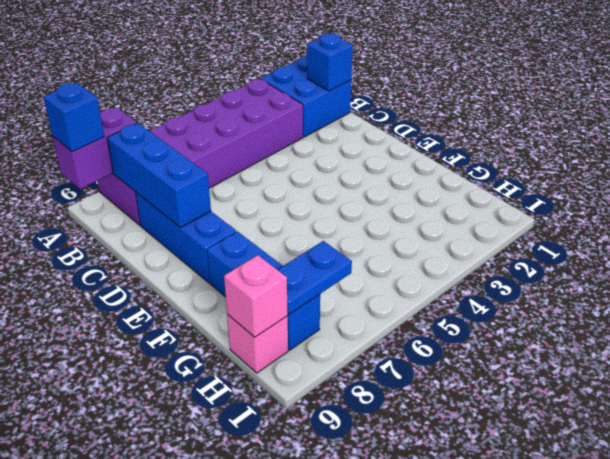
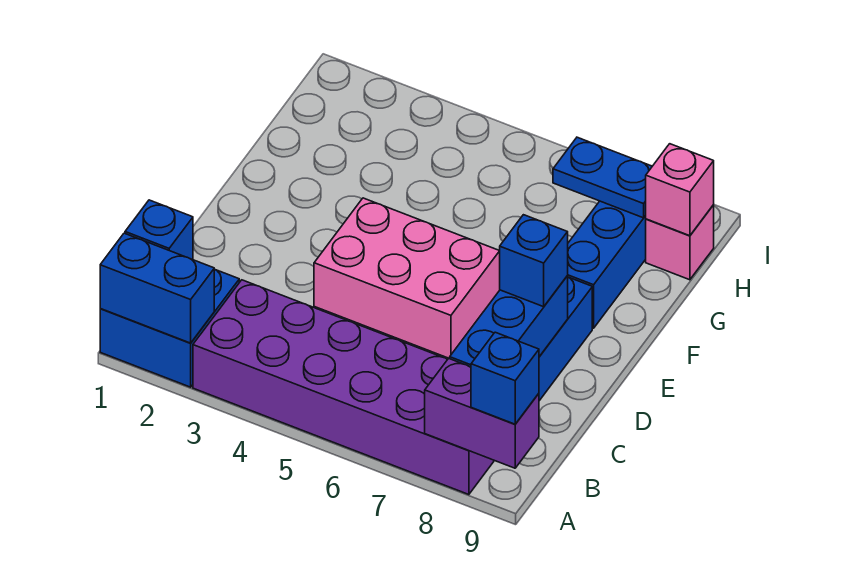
none -> blue brick A1:A2 level 2
none -> pink brick D4:E6 level 1
none -> blue brick D8 level 3

